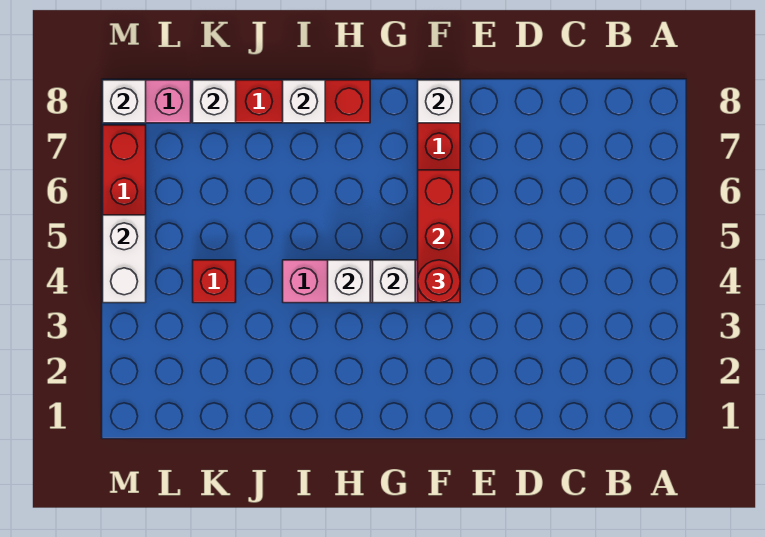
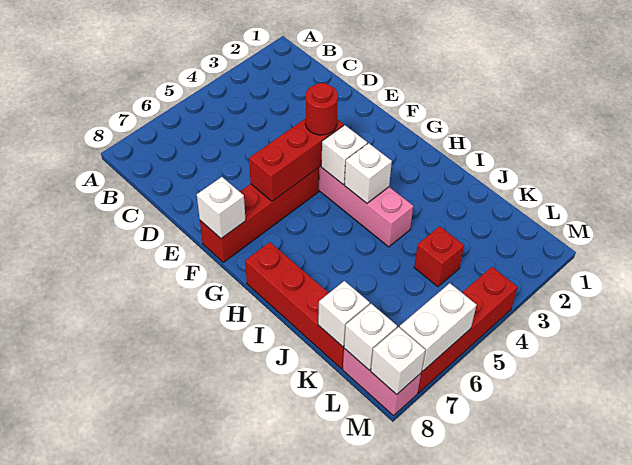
white brick I8 level 2 -> white brick L8 level 2
white brick M4:M5 level 2 -> white brick M6:M7 level 2

